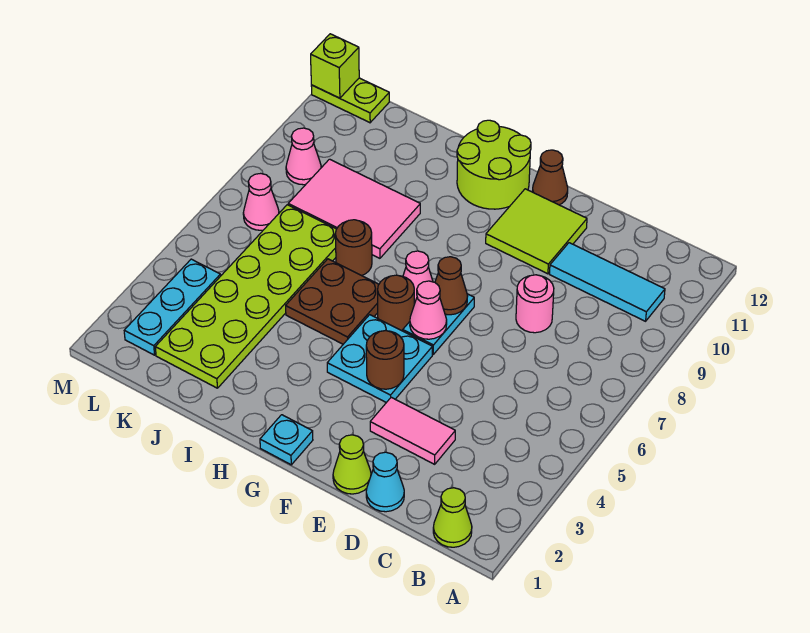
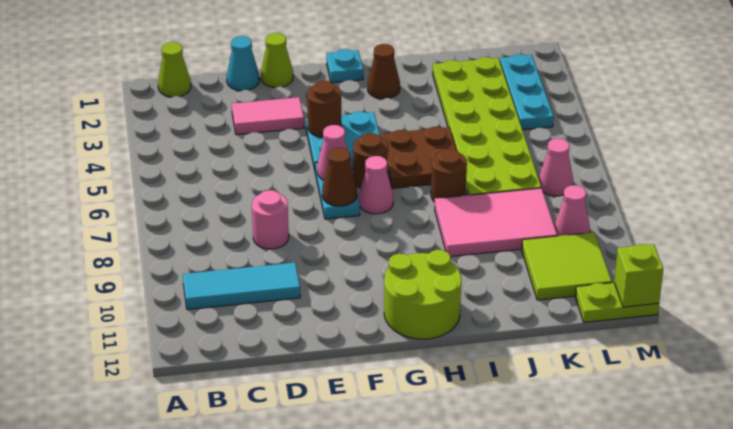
lime tile E10:F11 level 1 -> lime tile K10:L11 level 1
brown cone F12 level 1 -> brown cone H2 level 1

